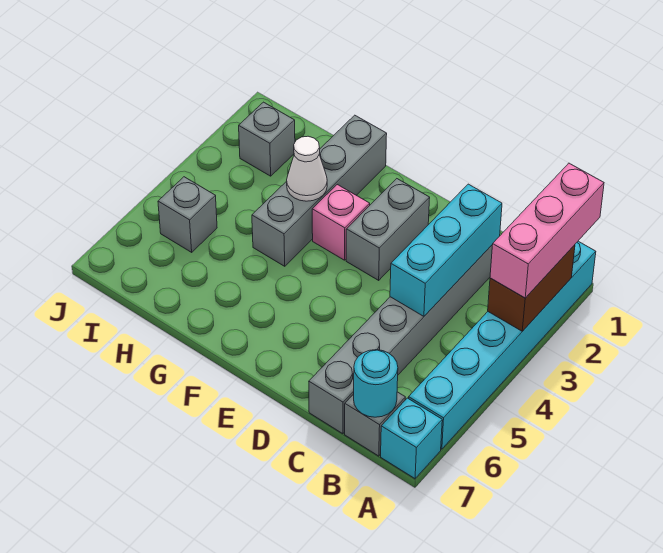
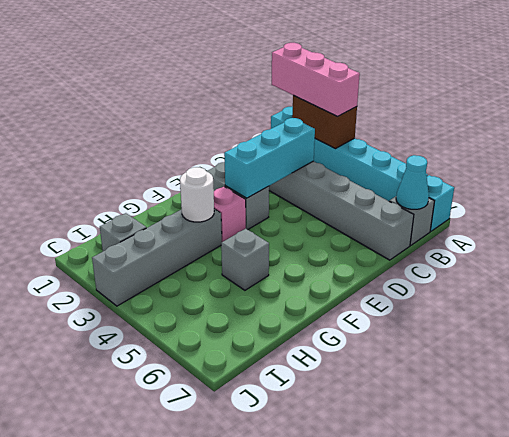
cyan round brick B7 level 2 -> cyan cone B7 level 2
cyan brick C2:C4 level 2 -> cyan brick C3:E3 level 2
grey brick G1:G4 level 1 -> grey brick G3:J3 level 1
white cone G3 level 2 -> white round brick G3 level 2
grey brick I5 level 1 -> grey brick G5 level 1

